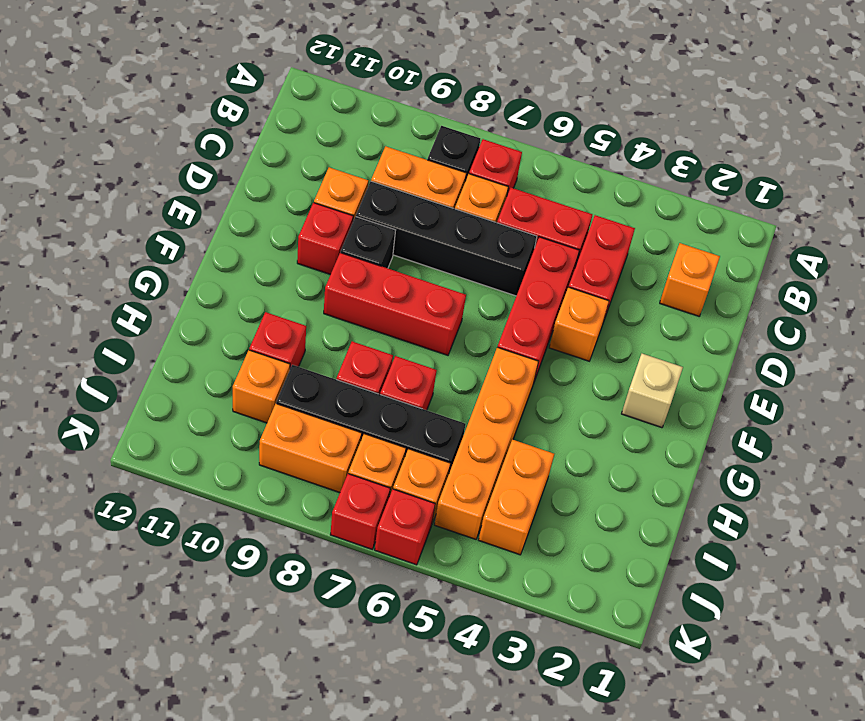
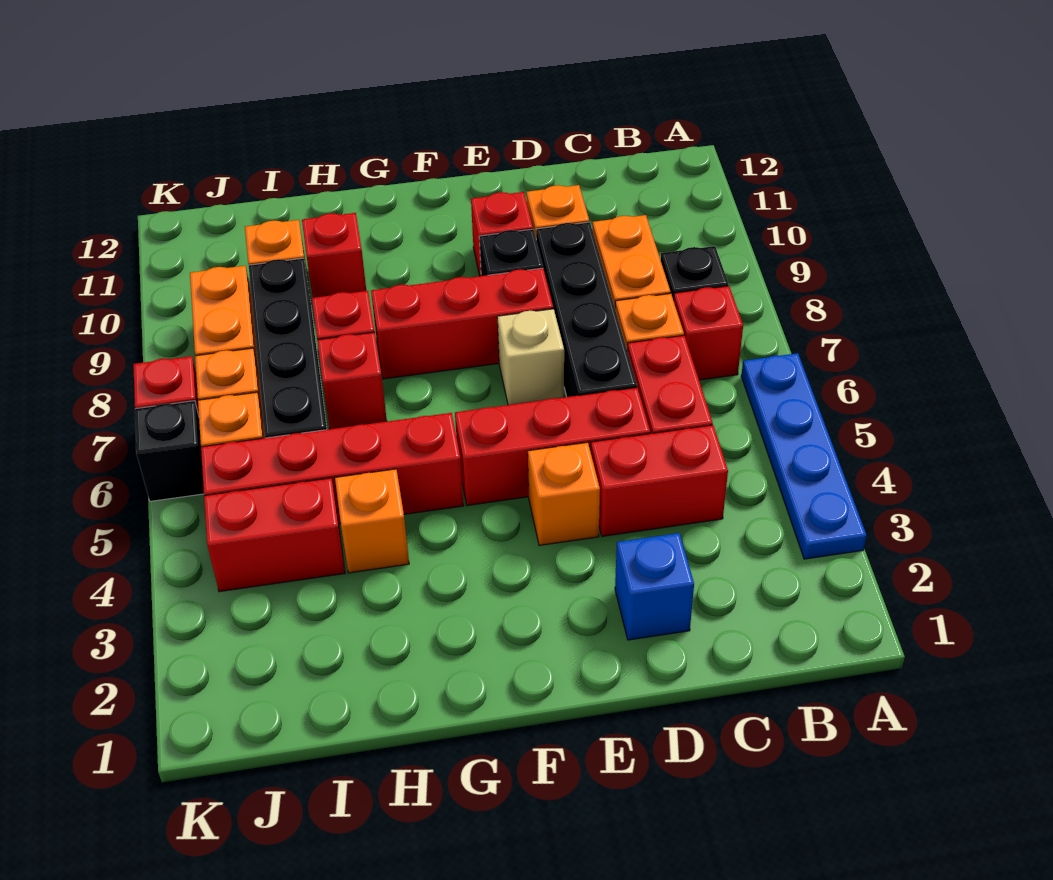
none -> blue plate A3:A6 level 1
orange brick C2 level 1 -> orange brick H4 level 1
none -> blue brick D2 level 1
tan brick F2 level 1 -> tan brick E7 level 1
red brick F7:F9 level 1 -> red brick E8:G8 level 1
orange brick G5:J5 level 1 -> red brick G5:J5 level 1
orange brick I4:J4 level 1 -> red brick I4:J4 level 1
red brick K6 level 1 -> black brick K6 level 1

